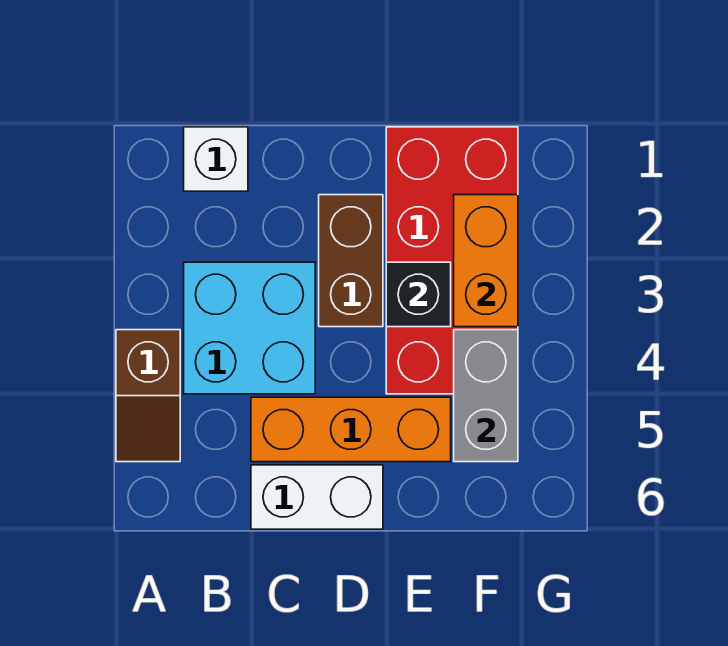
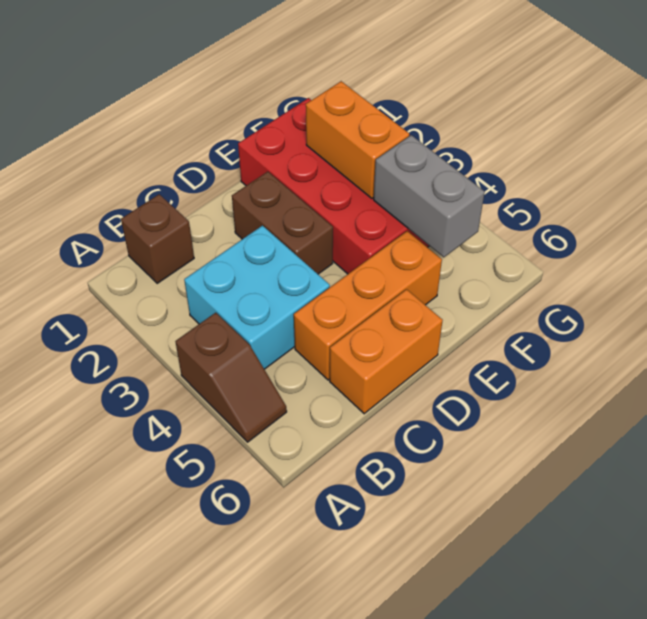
white brick B1 level 1 -> brown brick B1 level 1
white brick C6:D6 level 1 -> orange brick C6:D6 level 1
black brick E3 level 2 -> none

